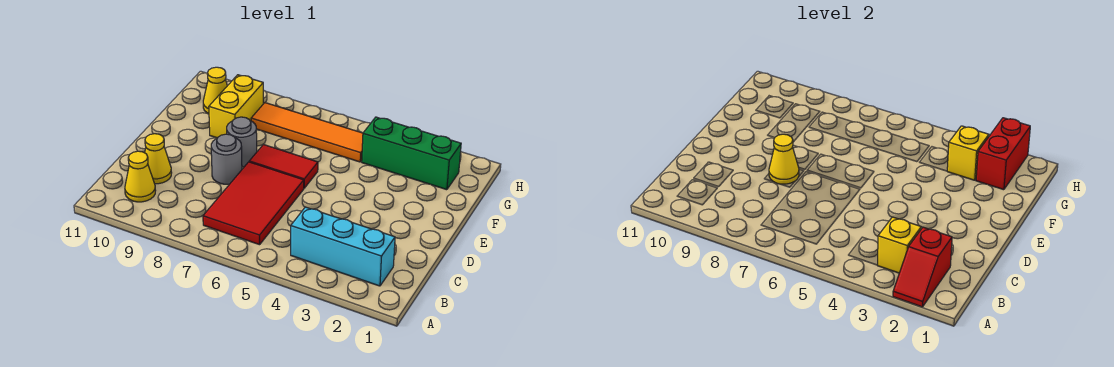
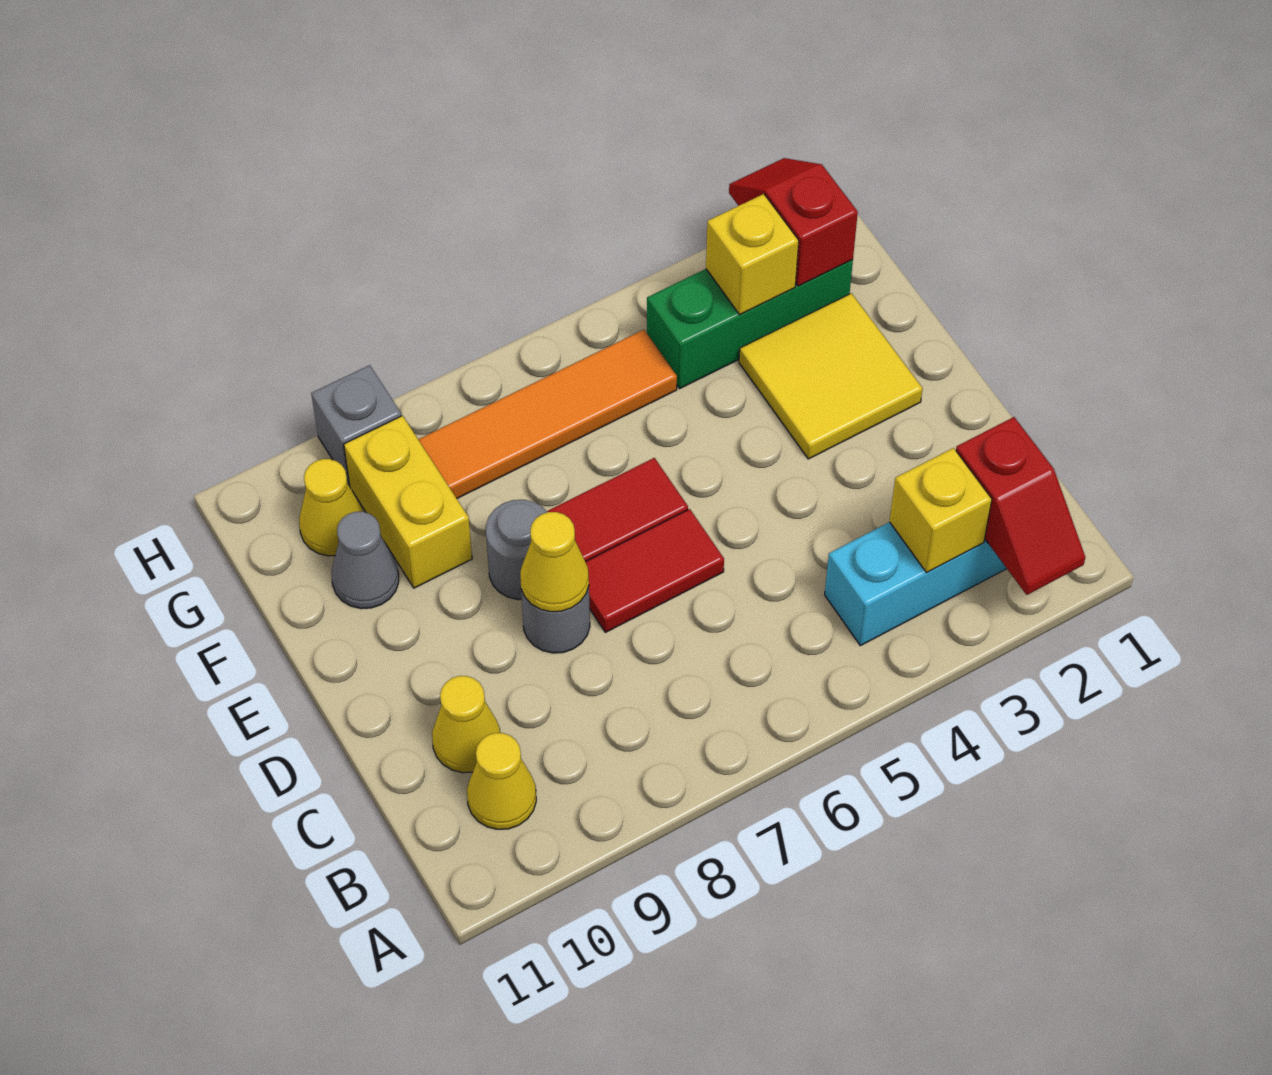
red tile B6:D7 level 1 -> red tile D6:D7 level 1
none -> yellow tile E2:F3 level 1
none -> grey cone F10 level 1
red brick G2:H2 level 2 -> red slope G2:H2 level 2 top G
none -> grey brick H9 level 1

